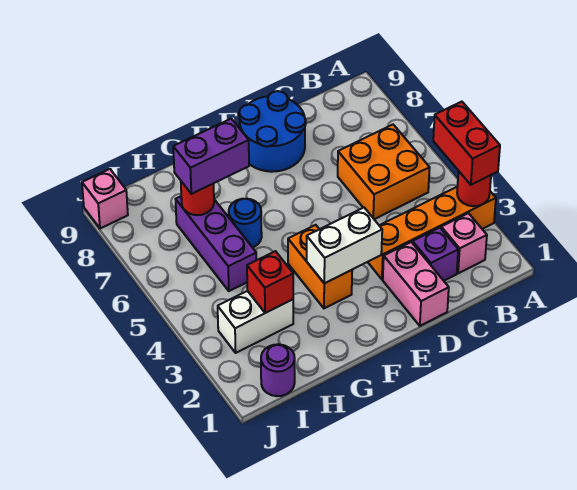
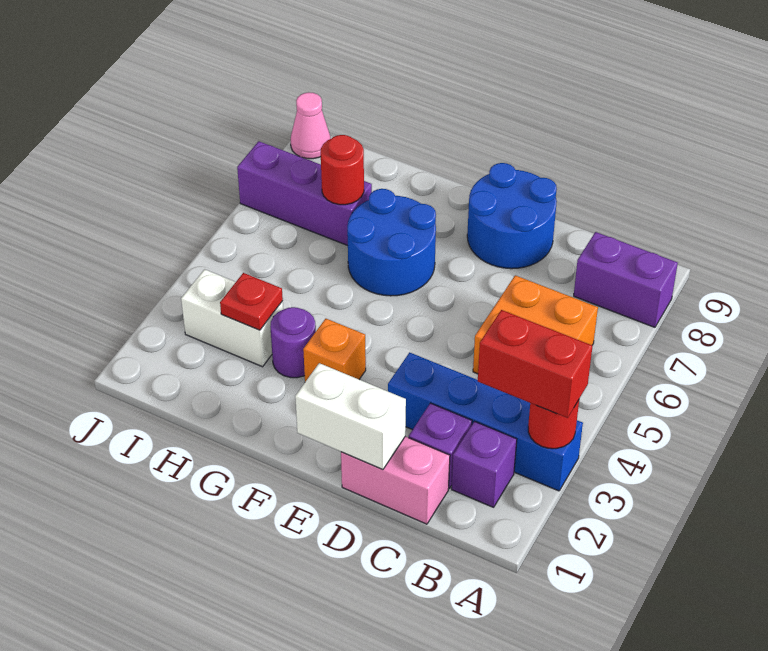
orange brick A3:D3 level 1 -> blue brick A3:D3 level 1
red brick A3:A4 level 3 -> red brick A3:B3 level 3
pink brick B2 level 1 -> purple brick B2 level 1
pink brick D1:D2 level 1 -> pink brick C1:D1 level 1
white brick E3:F3 level 2 -> white brick D1:E1 level 2
orange brick F3:F4 level 1 -> orange brick F3 level 1
blue round brick G6 level 1 -> blue round brick F6:G7 level 1
purple brick G7:H7 level 3 -> purple brick A8:B8 level 1
red brick H3 level 2 -> red plate H3 level 2
purple brick H5:H7 level 1 -> purple brick H7:J7 level 1
purple round brick I1 level 1 -> purple round brick G3 level 1
pink brick J9 level 1 -> pink cone J9 level 1

